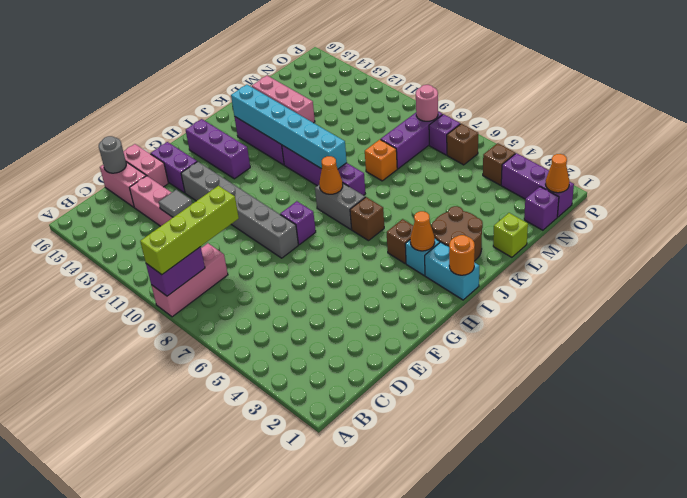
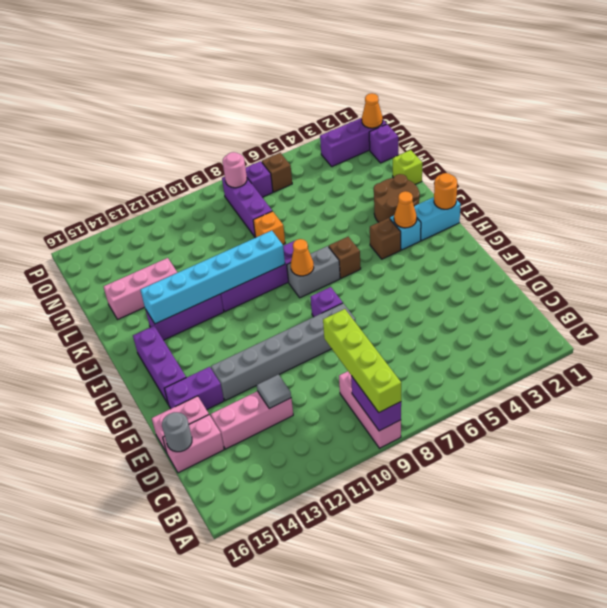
purple brick H13:H15 level 1 -> purple brick G15:I15 level 1
brown brick O4 level 1 -> none

